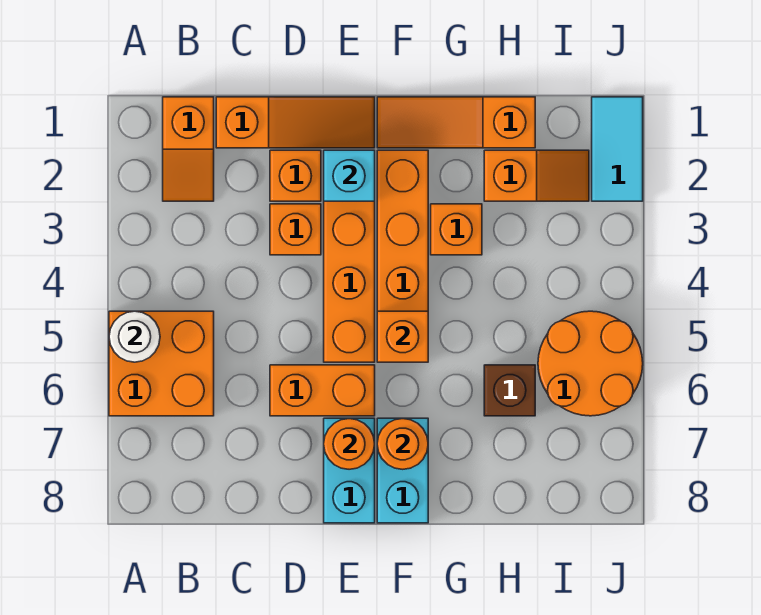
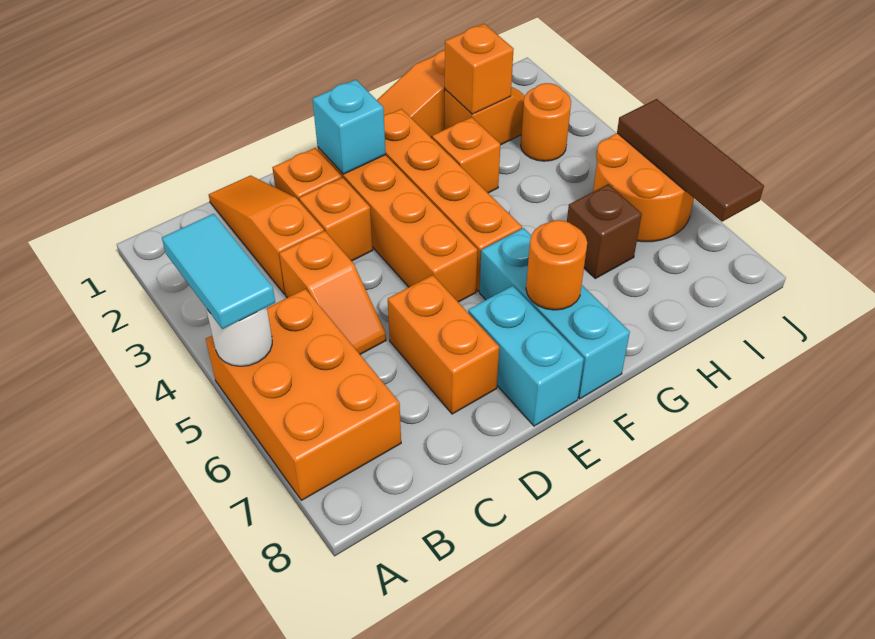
orange brick A5:B6 level 1 -> orange brick A5:B7 level 1
orange slope B1:B2 level 1 top 1 -> orange slope C4:C5 level 1 top 4
orange slope C1:E1 level 1 top C -> orange slope C1:C3 level 1 top 3
orange brick D6:E6 level 1 -> orange brick D6:D7 level 1
orange round brick E7 level 2 -> orange round brick I3 level 1
orange brick F5 level 2 -> orange brick H2 level 2
cyan brick F7:F8 level 1 -> cyan brick F6:F8 level 1
cyan tile J1:J2 level 1 -> cyan tile A4:A5 level 3
none -> brown tile J5:J7 level 2

